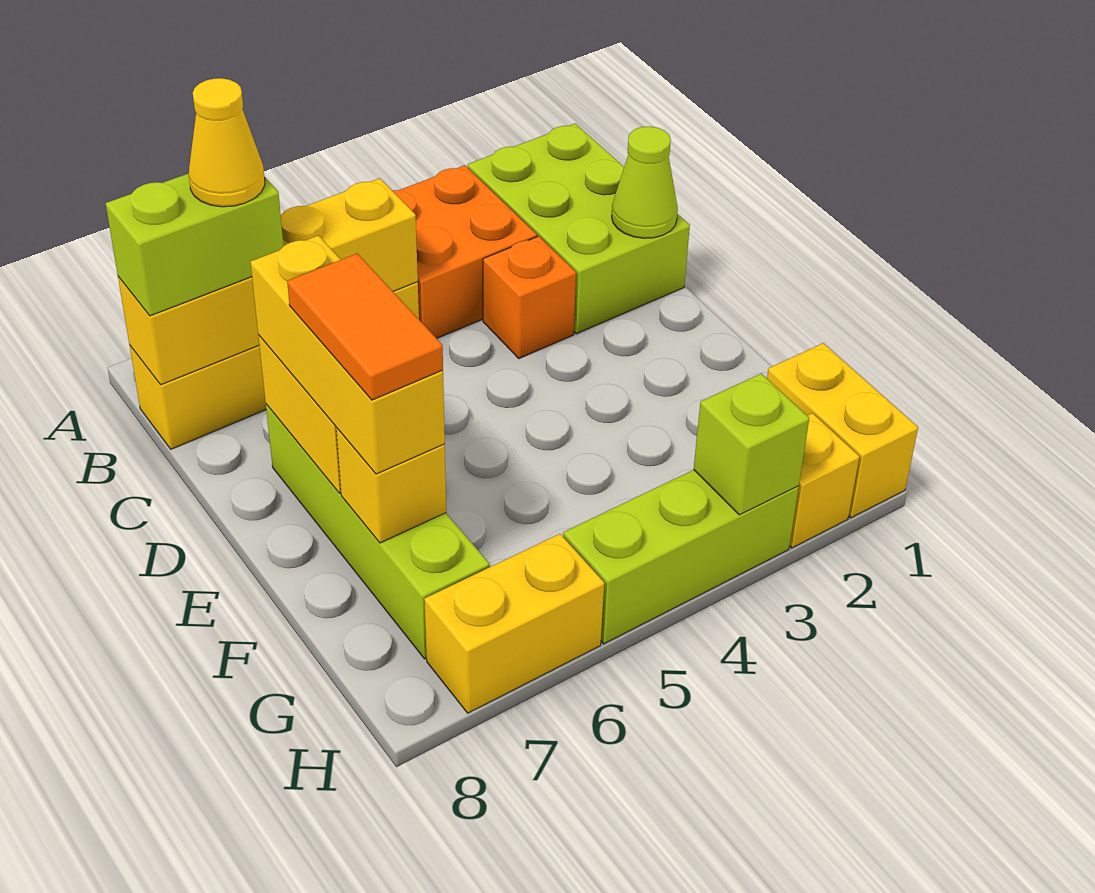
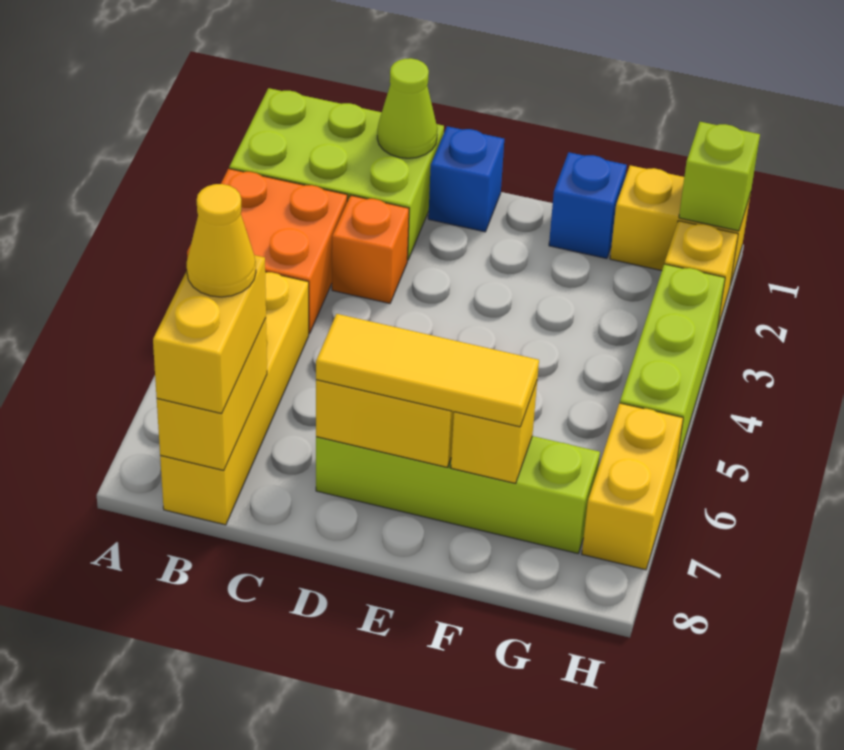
yellow brick B5:B8 level 2 -> yellow brick B7:B8 level 2
lime brick B7:B8 level 3 -> yellow brick B7:B8 level 3
none -> blue brick D1 level 1
yellow brick D7:F7 level 3 -> yellow tile D7:F7 level 3
orange tile E7:F7 level 4 -> none
none -> blue brick F1 level 1
lime brick H3 level 2 -> lime brick H1 level 2

